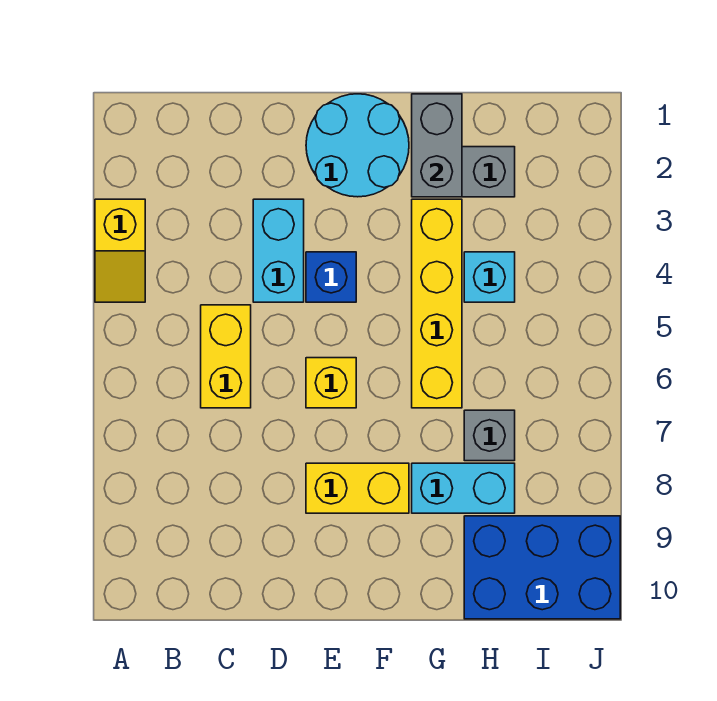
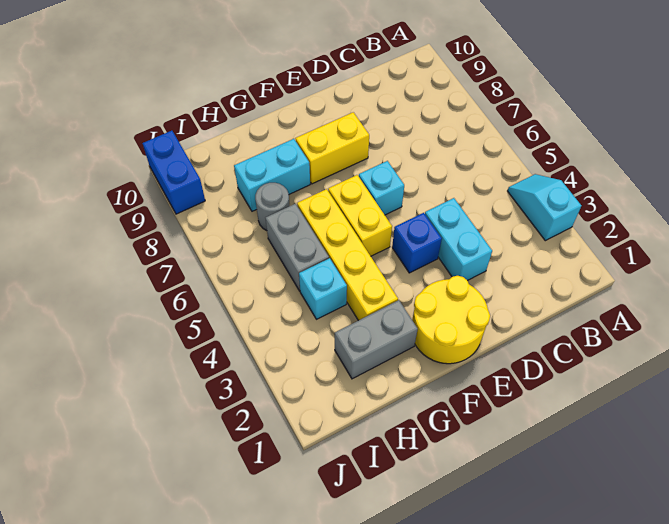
yellow slope A3:A4 level 1 top 3 -> cyan slope A3:A4 level 1 top 3
yellow brick C5:C6 level 1 -> yellow brick F5:F6 level 1
cyan round brick E1:F2 level 1 -> yellow round brick E1:F2 level 1
yellow brick E6 level 1 -> cyan brick E6 level 1
grey brick G1:G2 level 2 -> grey brick H5:H6 level 1
grey brick H7 level 1 -> grey round brick H7 level 1
blue brick H9:J10 level 1 -> blue brick J9:J10 level 1

